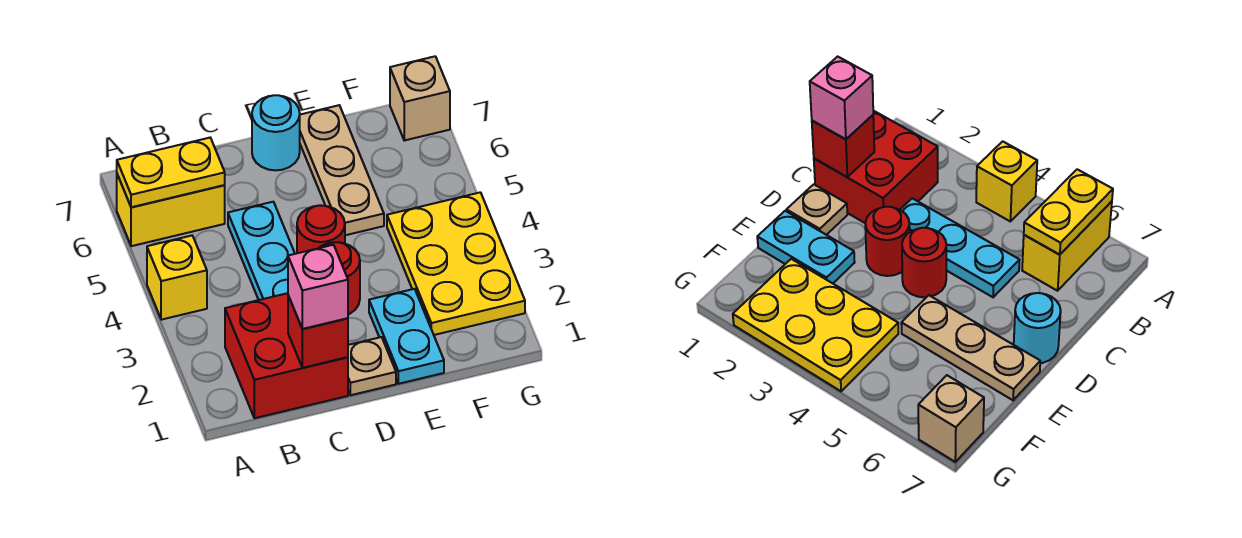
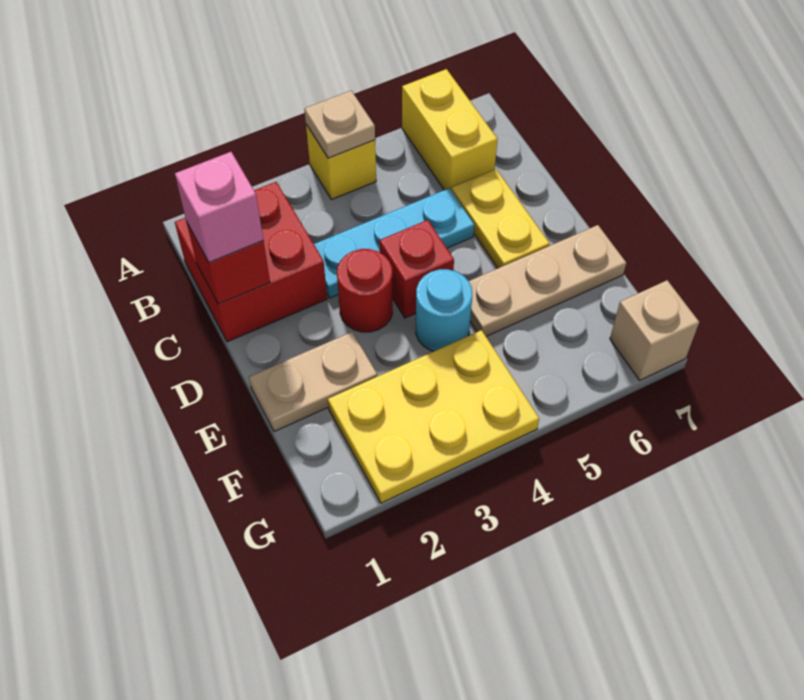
yellow plate A6:B6 level 2 -> yellow plate C6:D6 level 1
tan plate D1 level 1 -> tan plate A4 level 2
red round brick D4 level 1 -> red brick D4 level 1
cyan round brick D7 level 1 -> cyan round brick E4 level 1
cyan plate E1:E2 level 1 -> tan plate E1:E2 level 1

